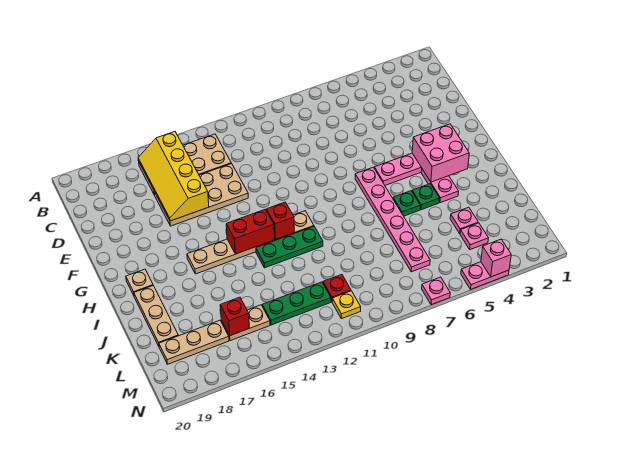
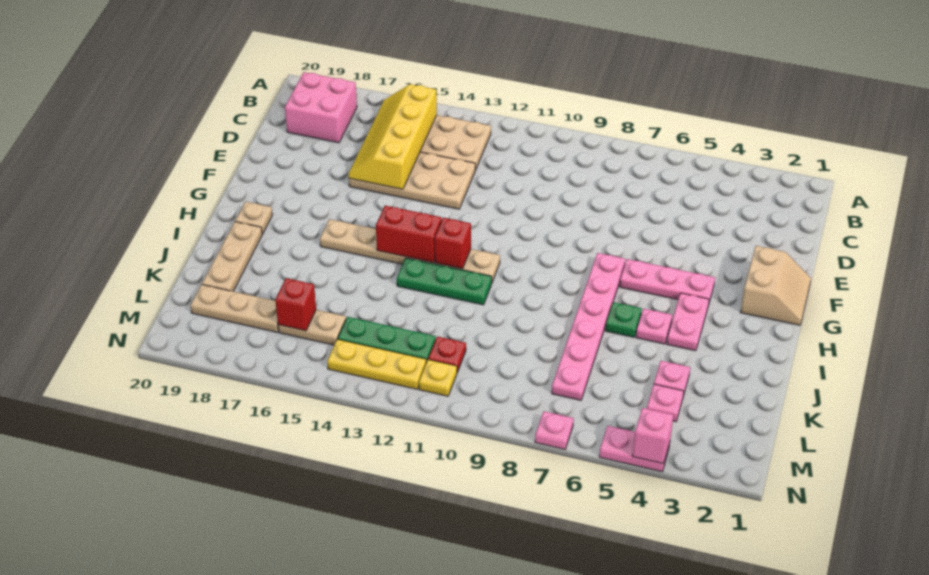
none -> tan slope F1:G2 level 1 top 2
pink brick G3:H4 level 2 -> pink brick B18:C19 level 1
green plate I5 level 1 -> pink plate I5 level 1
none -> yellow plate M12:M14 level 1

